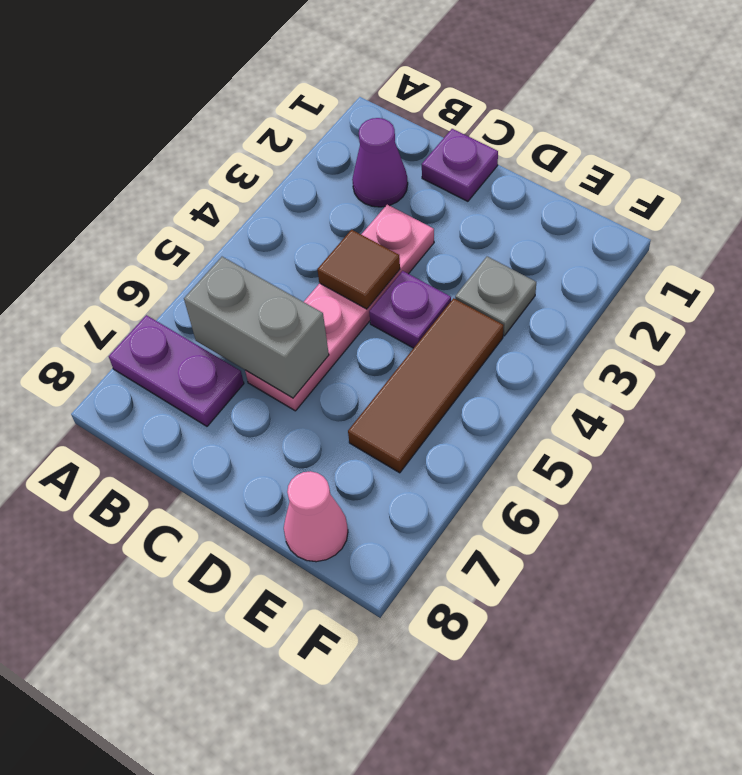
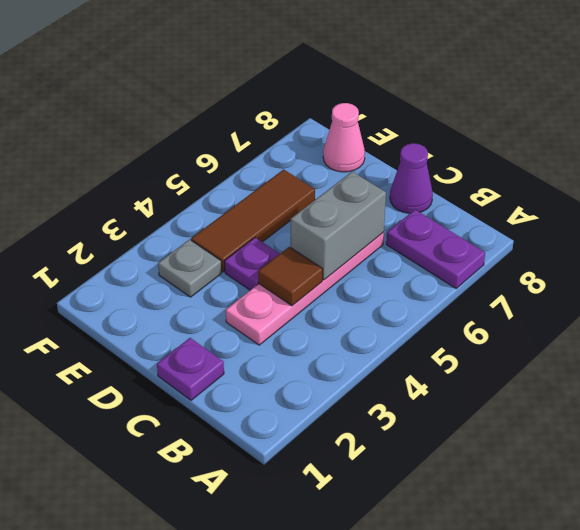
purple cone B2 level 1 -> purple cone C8 level 1
grey brick B6:C6 level 2 -> grey brick C5:C6 level 2

